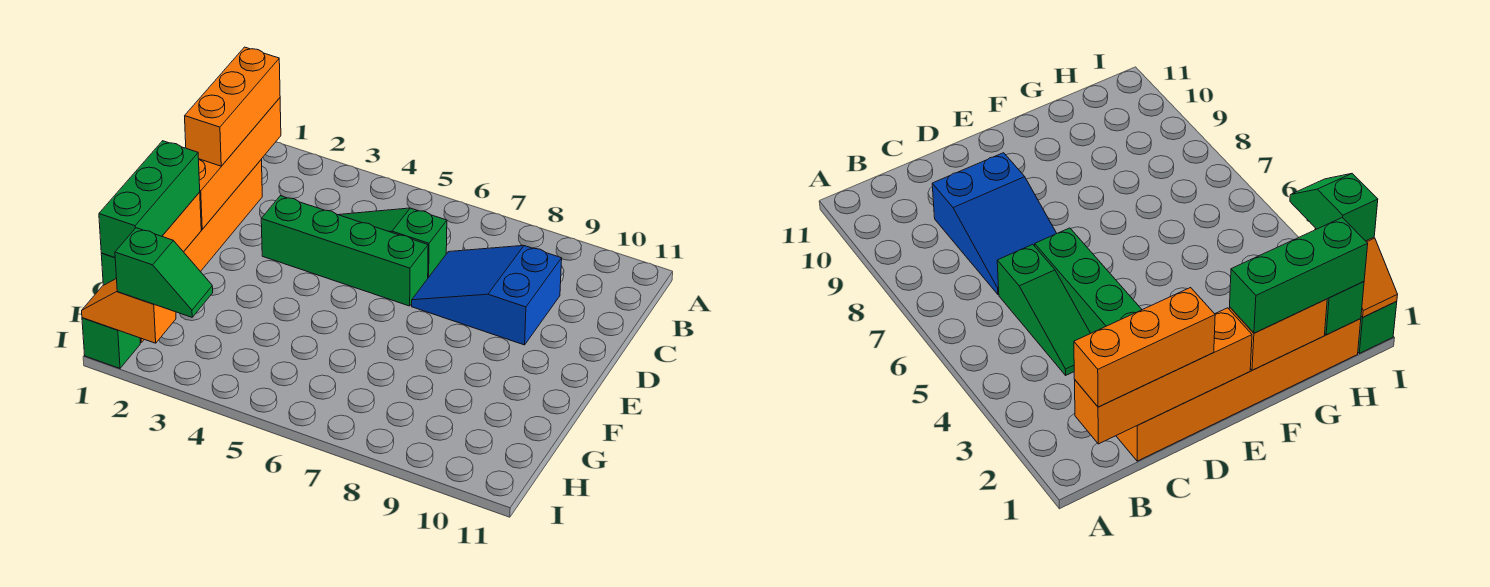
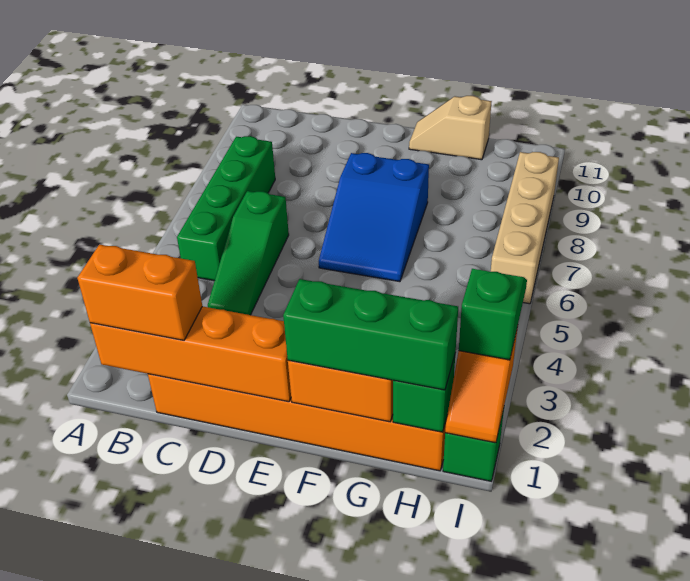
orange brick B1:D1 level 3 -> orange brick B1:C1 level 3
blue slope C7:D9 level 1 top 9 -> blue slope E6:F8 level 1 top 8
green brick D3:D6 level 1 -> green brick B5:B8 level 1
none -> tan slope F11:G11 level 1 top G
none -> tan brick I6:I9 level 1

